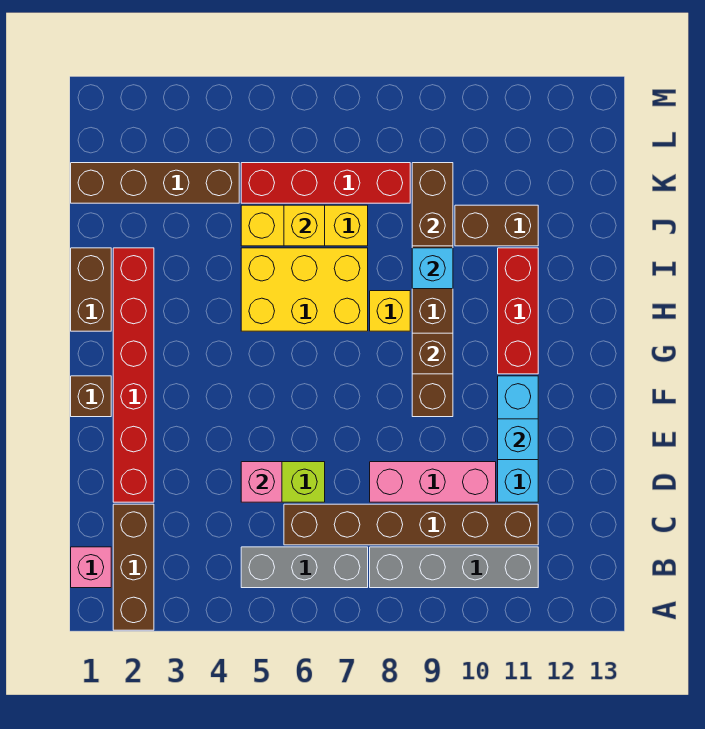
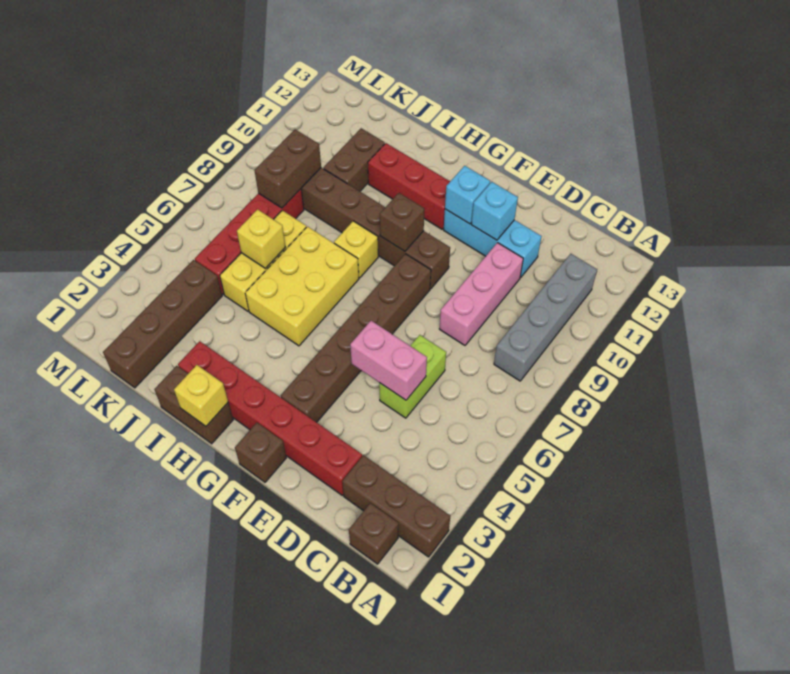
pink brick B1 level 1 -> brown brick B1 level 1
grey brick B5:B7 level 1 -> none
brown brick C6:C11 level 1 -> brown brick F3:F8 level 1
pink brick D5 level 2 -> pink brick D5:E5 level 2
none -> yellow brick H1 level 2
cyan brick I9 level 2 -> cyan brick F11 level 2
brown brick J9:K9 level 2 -> brown brick K8:K9 level 2

